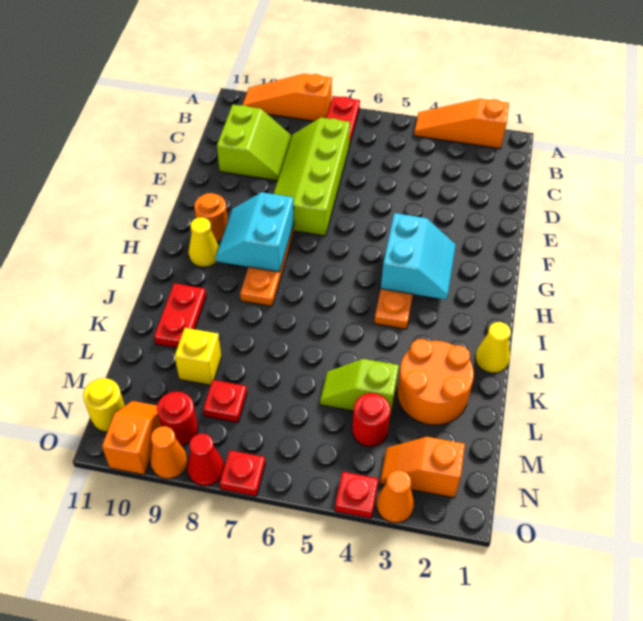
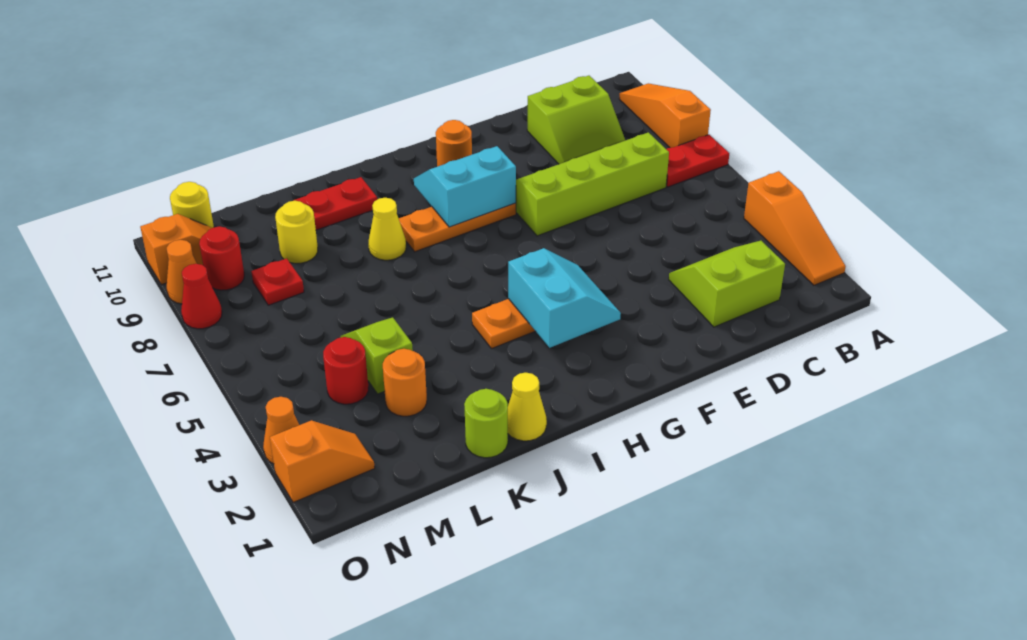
orange slope A2:A4 level 1 top 2 -> orange slope A2:A4 level 1 top 4
none -> lime slope C2:D3 level 1 top 2
cyan slope G3:H4 level 2 top 4 -> cyan slope G3:H4 level 2 top H
yellow cone H10 level 1 -> yellow cone J8 level 1
none -> lime round brick K1 level 1
orange round brick K2:L3 level 1 -> orange round brick L3 level 1
yellow brick L9 level 1 -> yellow round brick L9 level 1
orange slope N2:N3 level 1 top 2 -> orange slope N2:O2 level 1 top O
red plate O4 level 1 -> none
red plate O7 level 1 -> none

